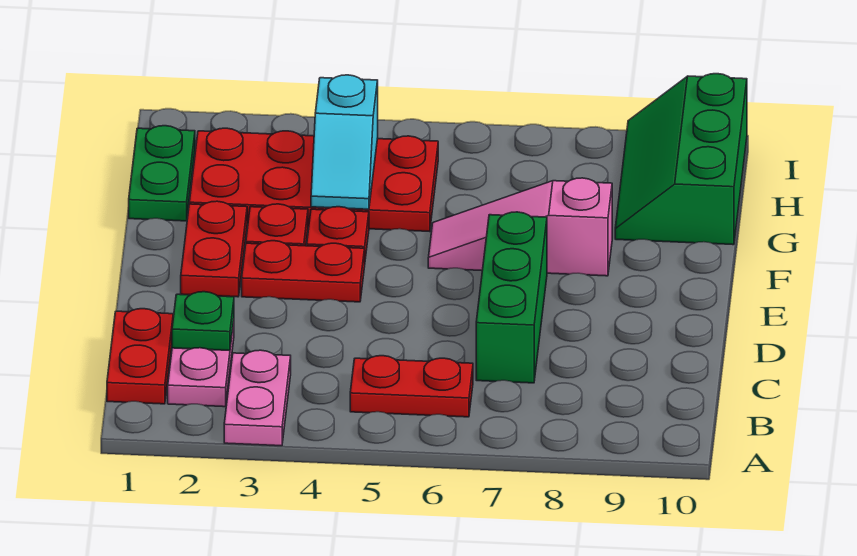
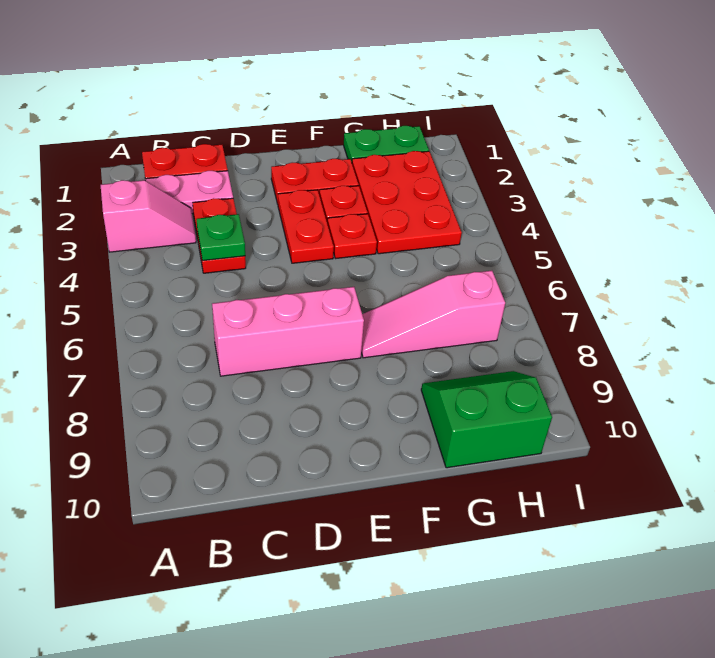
pink plate A3:B3 level 1 -> pink slope A3:B3 level 1 top A
red plate B5:B6 level 1 -> red plate C3:C4 level 1
green plate C2 level 2 -> green plate C4 level 2
green brick C7:E7 level 1 -> pink brick C7:E7 level 1
pink slope F6:F8 level 1 top 8 -> pink slope F7:H7 level 1 top H
red plate G2:H5 level 1 -> red plate G2:H4 level 1
cyan slope G4:H4 level 2 top H -> none
green slope G9:I10 level 1 top 10 -> green slope G9:H10 level 1 top 10

